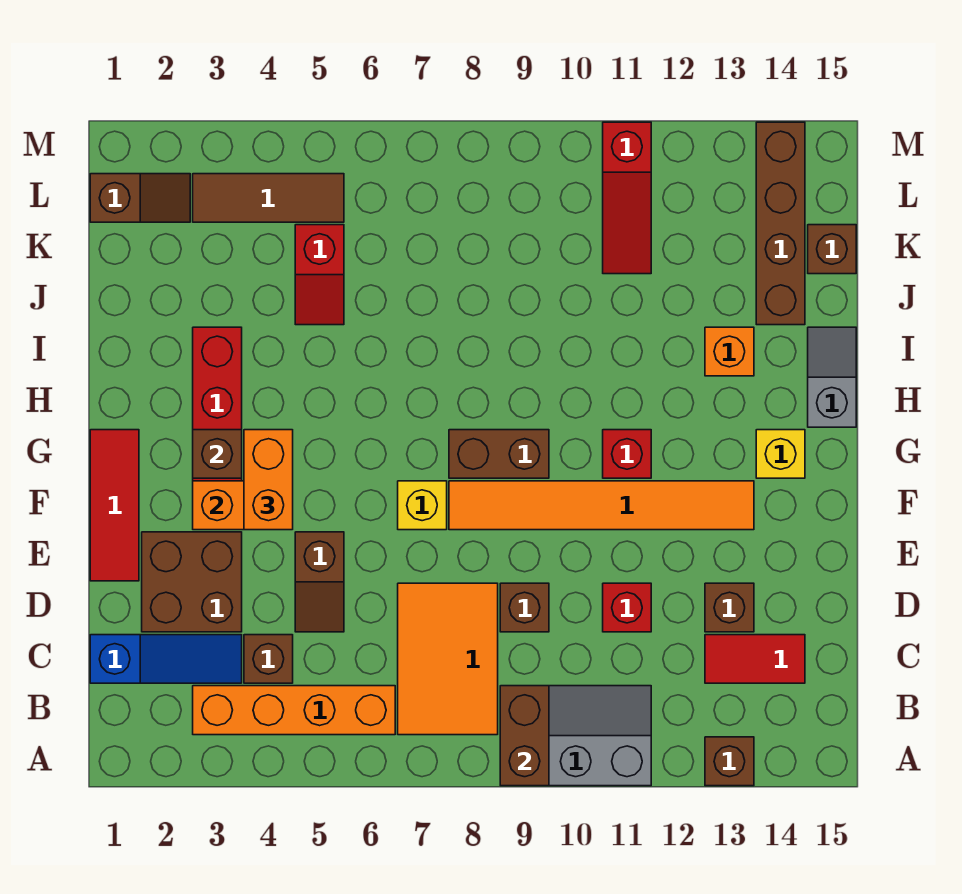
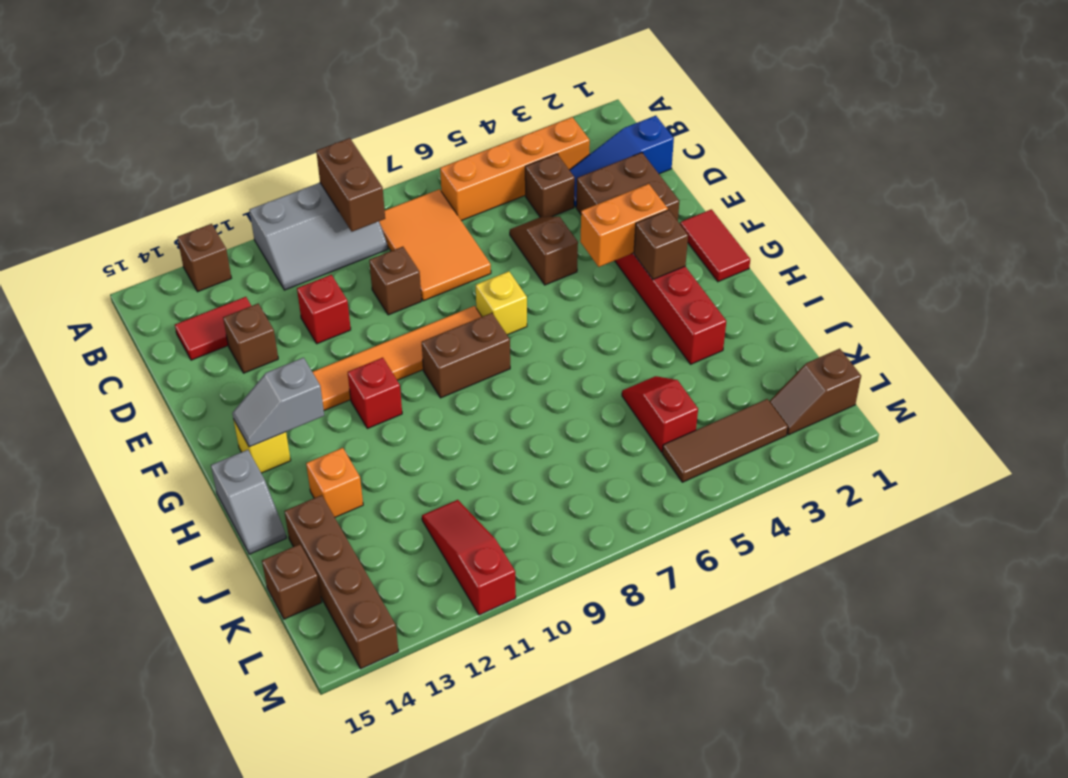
red tile E1:G1 level 1 -> red tile F1:G1 level 1
orange brick F4:G4 level 3 -> none
none -> grey slope G13:G14 level 2 top 13

